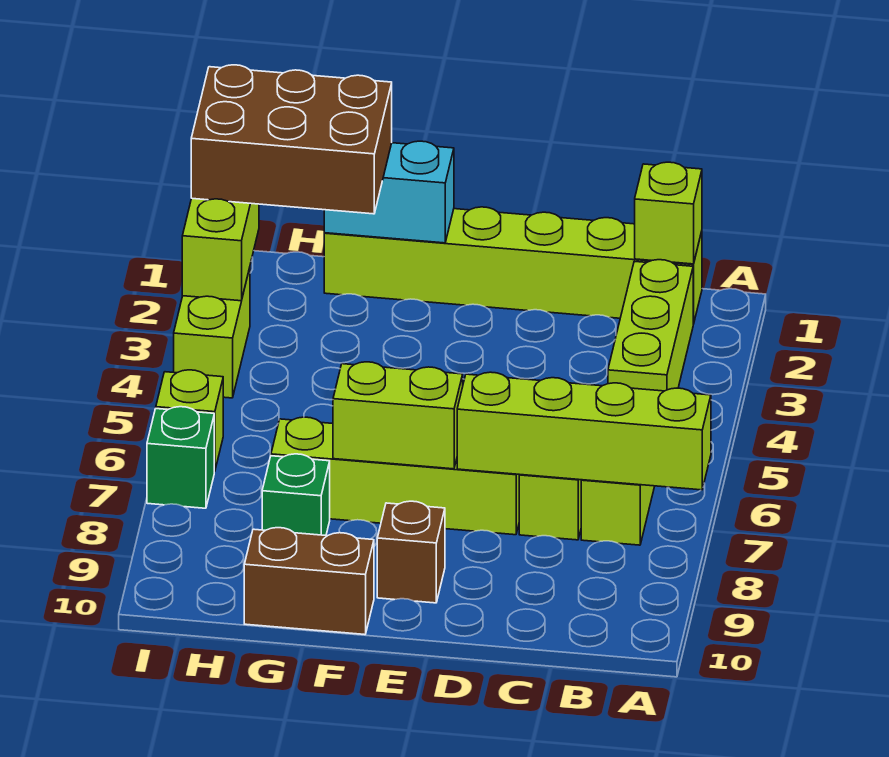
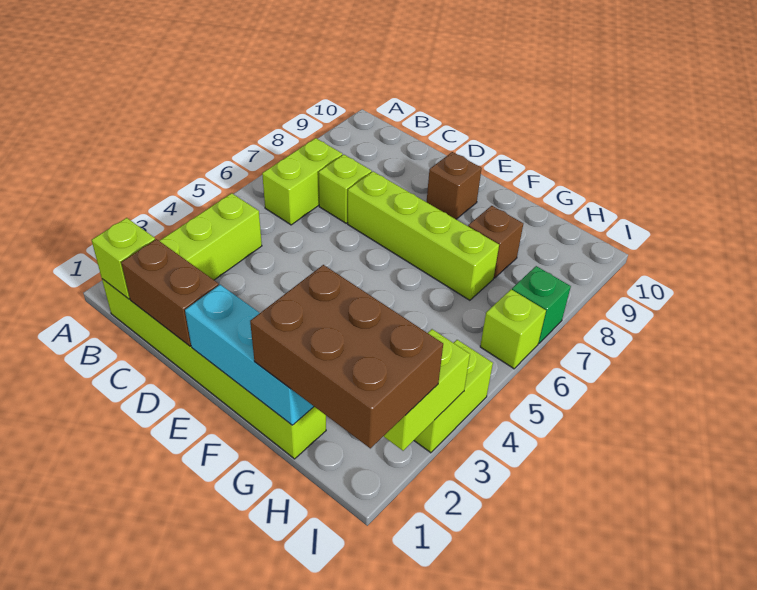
lime brick A7:D7 level 2 -> none
lime brick E7:F7 level 2 -> none
cyan brick F1:G1 level 2 -> cyan brick E1:G1 level 2
brown brick F10:G10 level 1 -> brown brick C1:D1 level 2
green brick G8 level 1 -> brown brick G8 level 1

